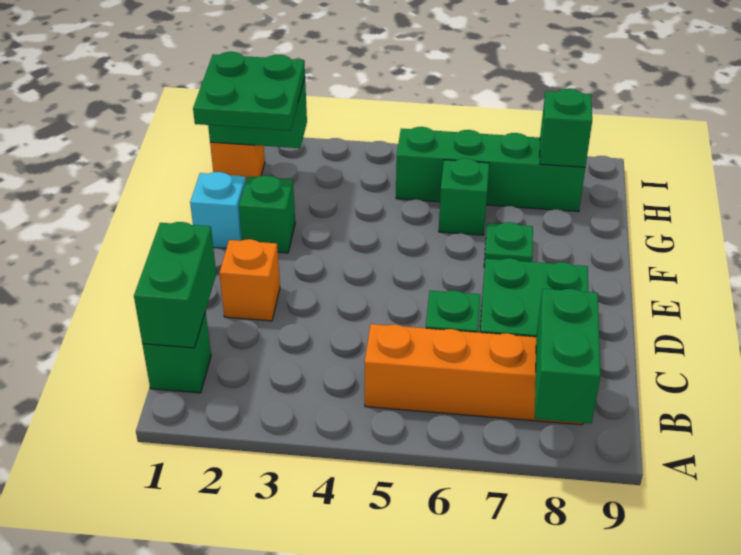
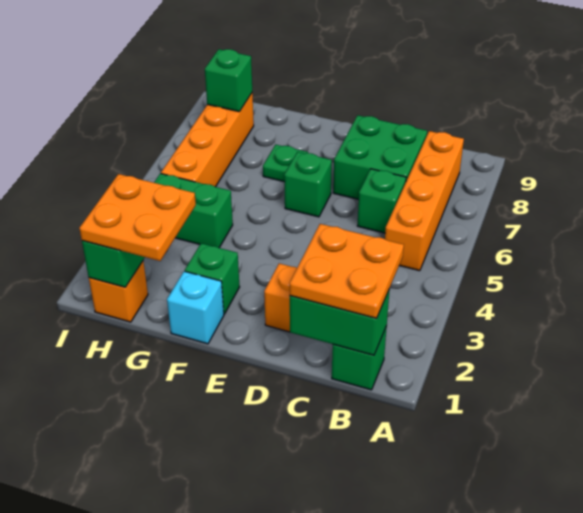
green brick A8:B8 level 2 -> green brick G4:H4 level 1
none -> orange plate B1:C2 level 3
green plate G1:H2 level 3 -> orange plate G1:H2 level 3
green brick G6 level 1 -> green brick E6 level 1
green brick H5:H8 level 1 -> orange brick H5:H8 level 1

